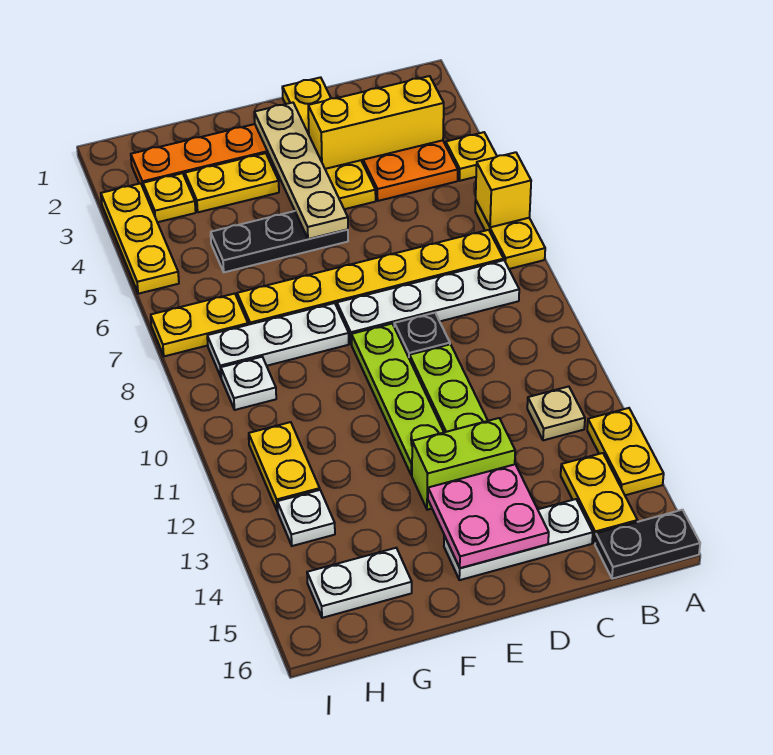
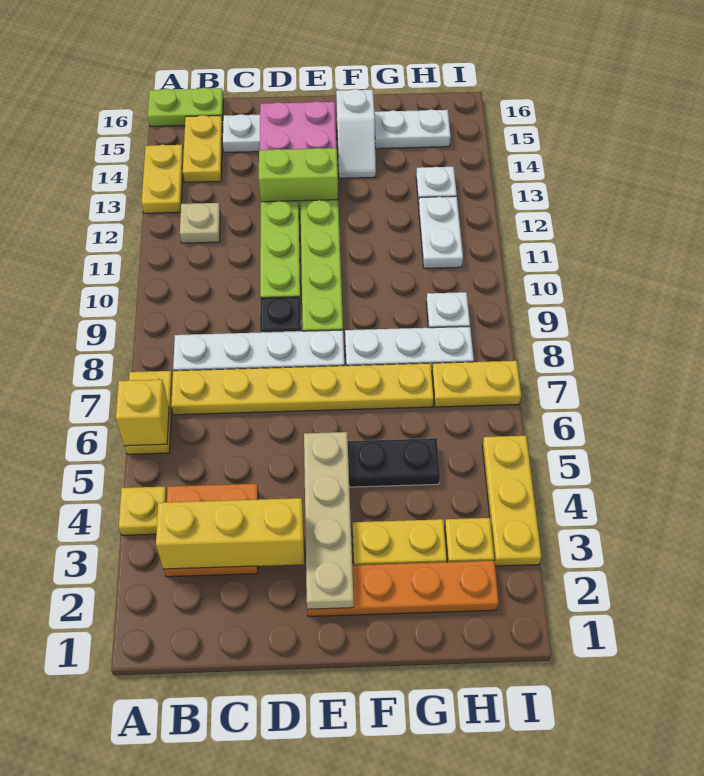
black plate A16:B16 level 1 -> lime plate A16:B16 level 1
yellow plate D1:D4 level 1 -> none
none -> white slope F14:F15 level 1 top 15
yellow plate H11:H12 level 1 -> white plate H11:H12 level 1

